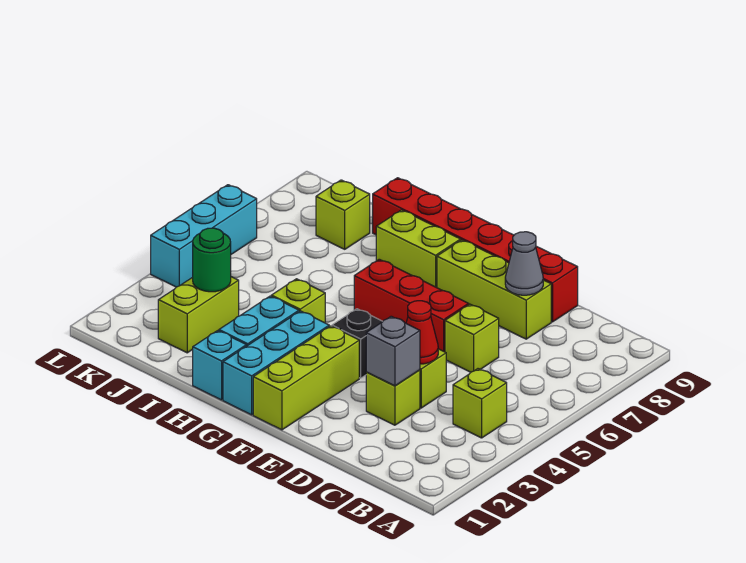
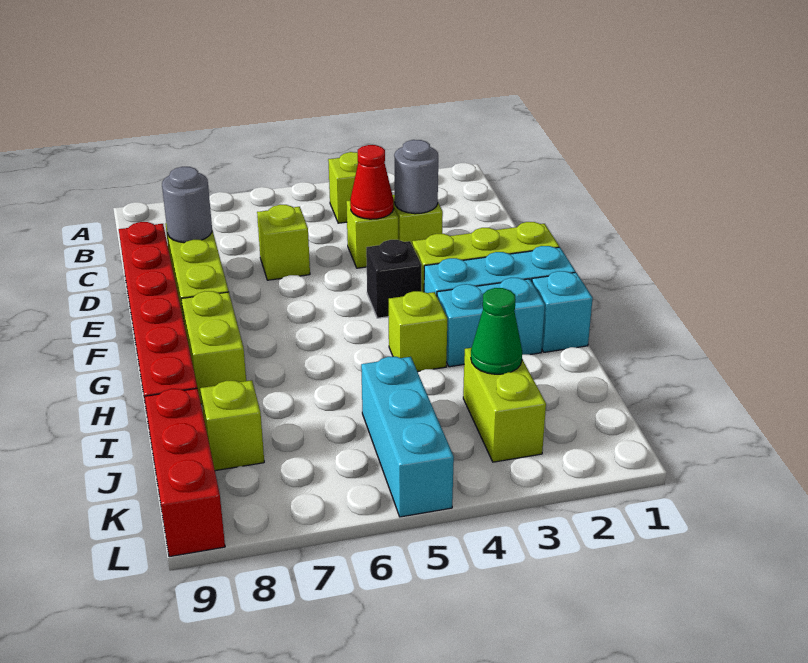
grey brick D3 level 2 -> grey round brick D3 level 2
grey cone D8 level 2 -> grey round brick D8 level 2
red brick E6:G6 level 1 -> red brick J9:L9 level 1
lime brick J2:J3 level 1 -> lime brick J3:K3 level 1
green round brick J3 level 2 -> green cone J3 level 2
cyan brick L4:L6 level 1 -> cyan brick J5:L5 level 1

